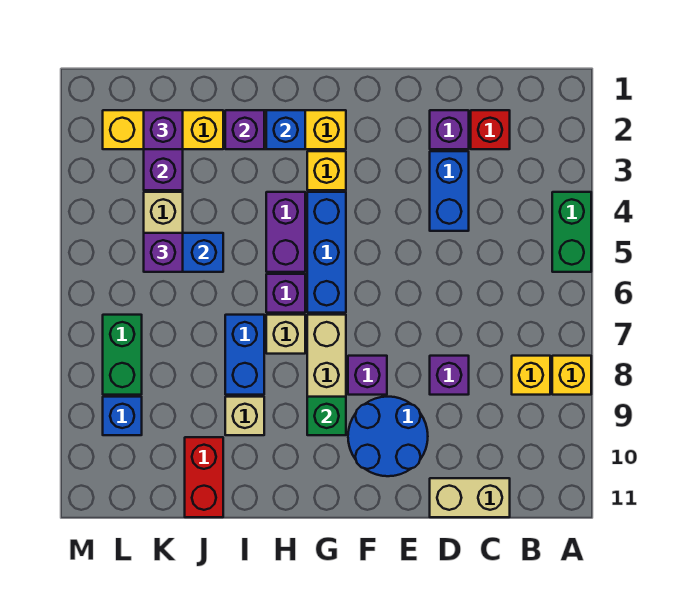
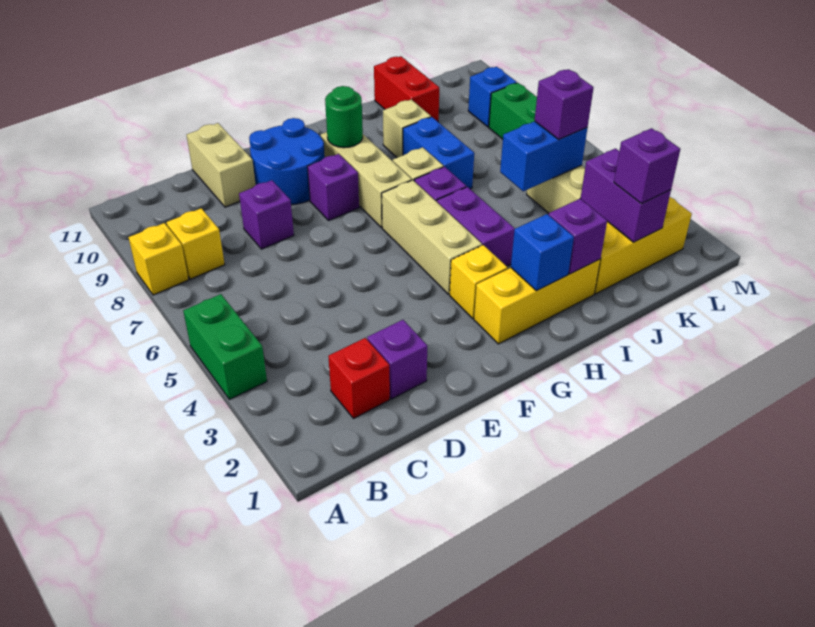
tan brick C11:D11 level 1 -> tan brick D10:D11 level 1
blue brick D3:D4 level 1 -> none
blue brick G4:G6 level 1 -> tan brick G4:G6 level 1
green brick G9 level 2 -> green round brick G9 level 2

